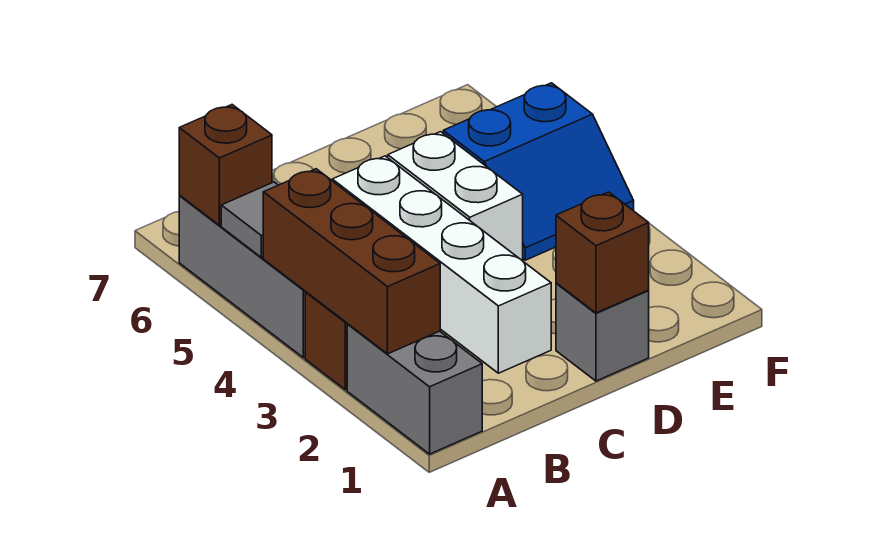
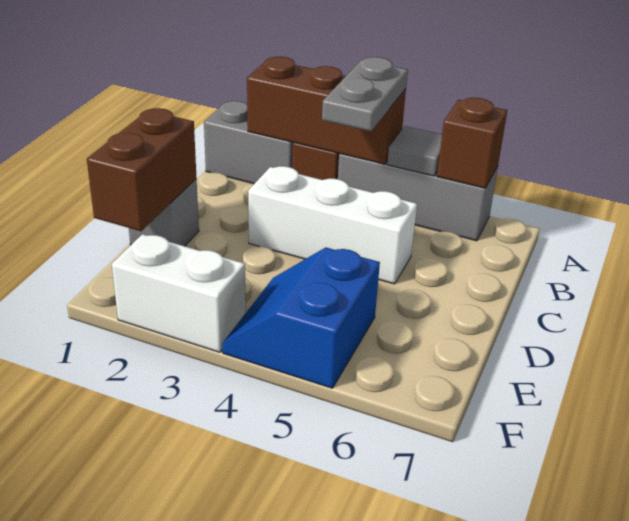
none -> grey plate A4:B4 level 3
white brick C2:C5 level 1 -> white brick C3:C5 level 1
brown brick D1 level 2 -> brown brick D1:E1 level 2
white brick D4:D5 level 1 -> white brick F2:F3 level 1

